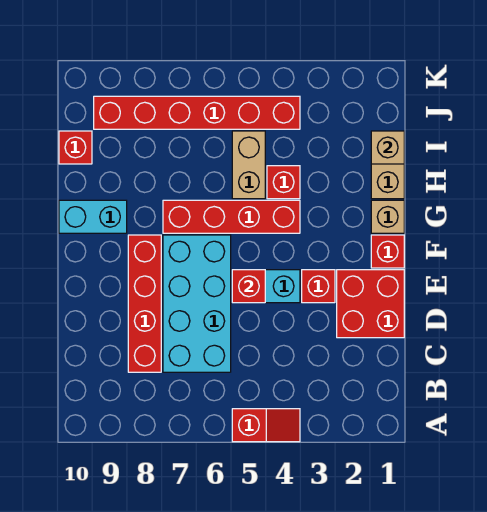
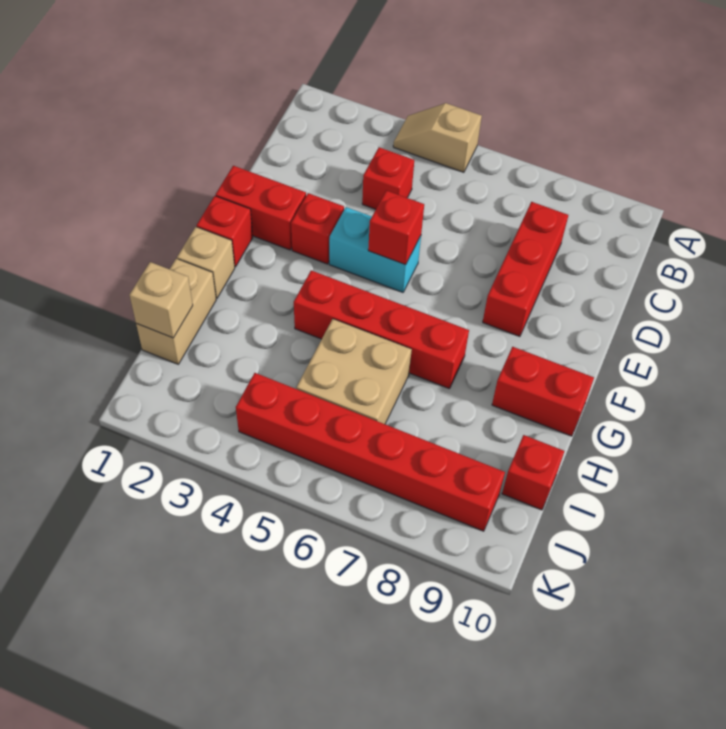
red slope A4:A5 level 1 top 5 -> tan slope A4:A5 level 1 top 5
cyan brick C6:F7 level 1 -> none
red brick C8:F8 level 1 -> red brick C8:E8 level 1
red brick D1:E2 level 1 -> red brick E1:E2 level 1
cyan brick G9:G10 level 1 -> red brick G9:G10 level 1
red brick H4 level 1 -> red brick C4 level 1
tan brick H5:I5 level 1 -> tan brick H5:I6 level 1

